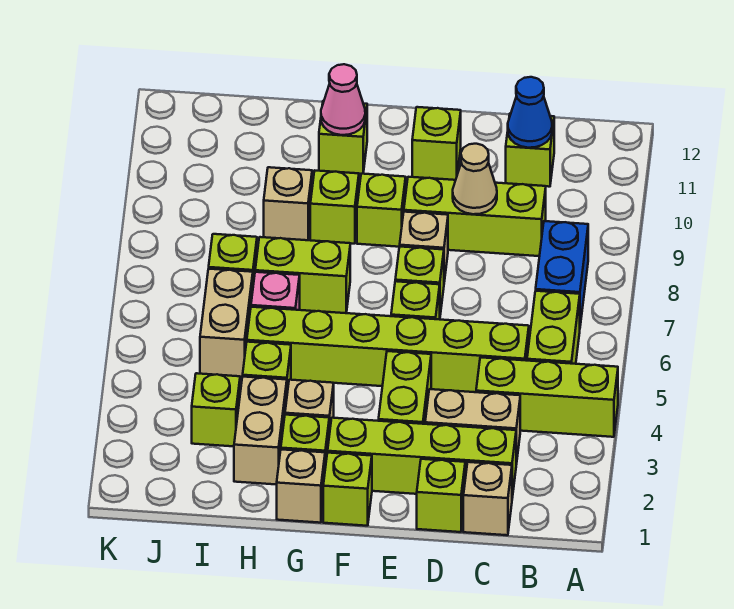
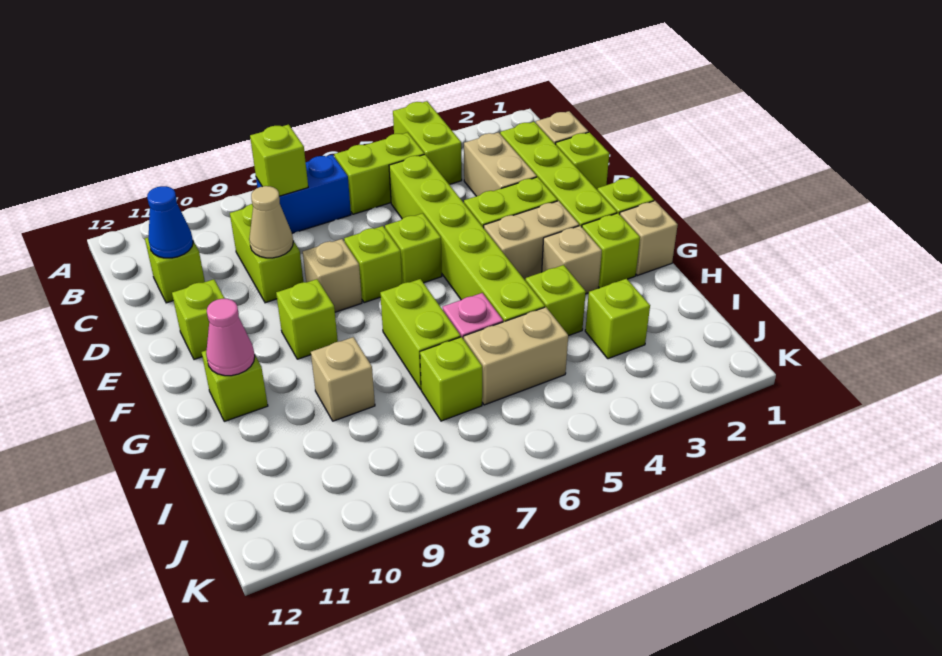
lime brick A4:C4 level 1 -> lime brick A4:B4 level 1
lime brick C9:E9 level 1 -> lime brick C9:D9 level 1
lime brick G9 level 1 -> lime brick B8 level 2
tan brick H2:H3 level 1 -> tan brick F3:F4 level 1

